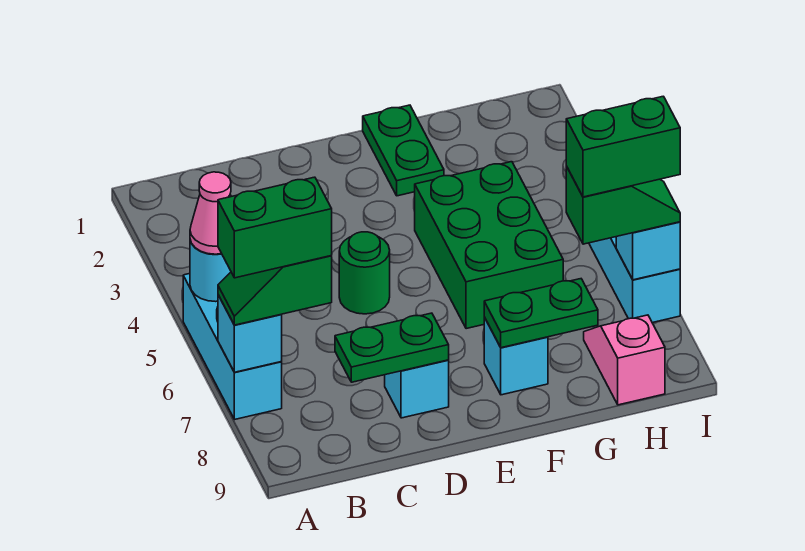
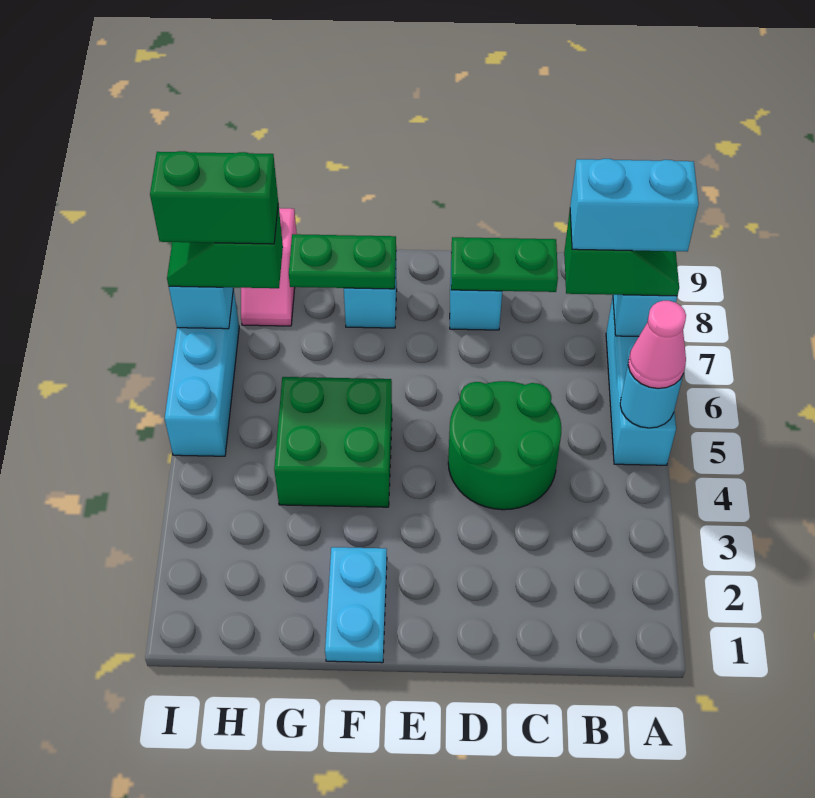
green brick A7:B7 level 4 -> cyan brick A7:B7 level 4
green round brick D5 level 1 -> green round brick C4:D5 level 1
green plate F1:F2 level 1 -> cyan plate F1:F2 level 1
green brick F4:G6 level 1 -> green brick F4:G5 level 1

